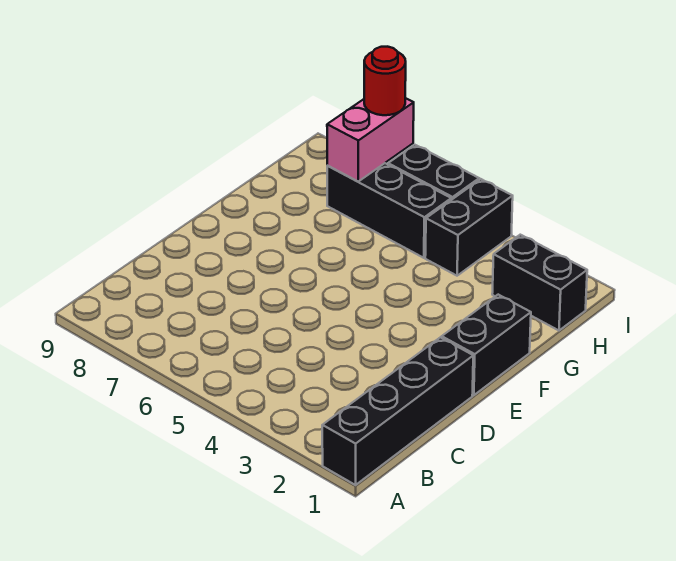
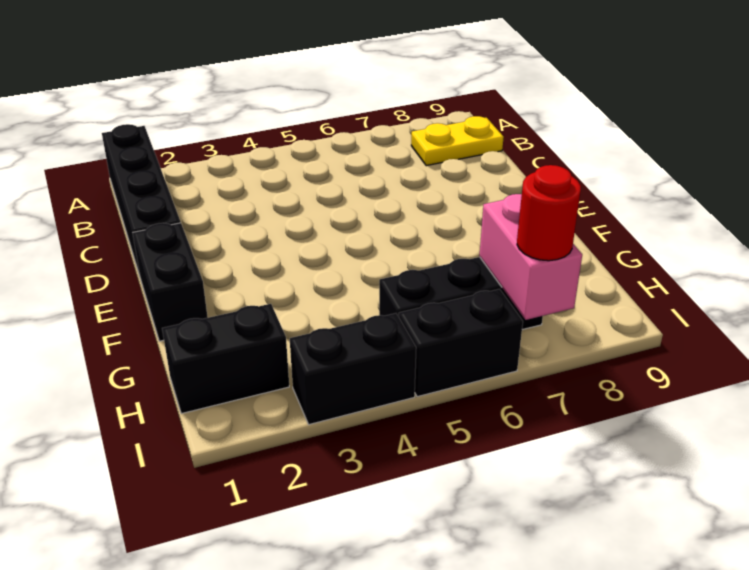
none -> yellow plate B8:B9 level 1
black brick H4:I4 level 1 -> black brick I3:I4 level 1

